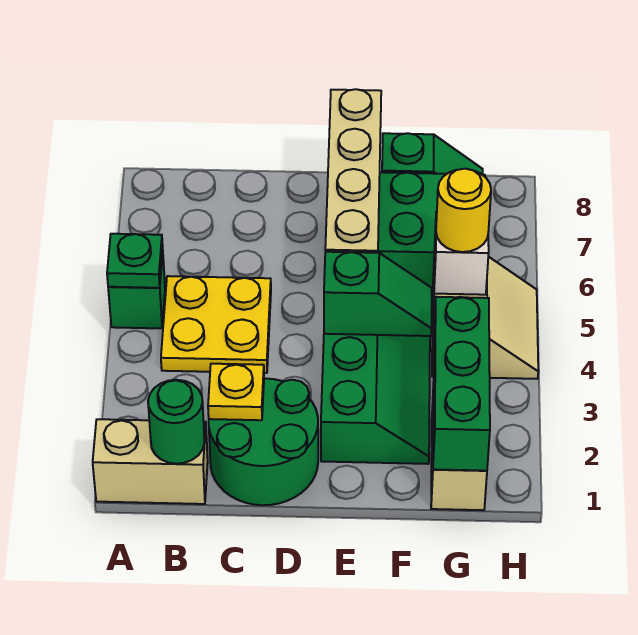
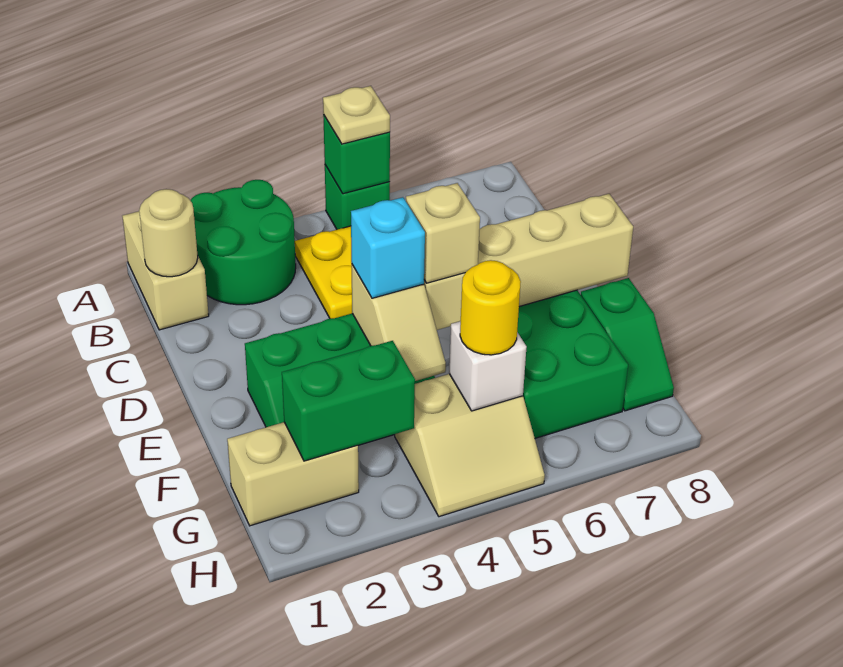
green plate A5 level 2 -> green brick A5 level 2
none -> tan plate A5 level 3
green round brick B1 level 2 -> tan round brick B1 level 2
green round brick C1:D2 level 1 -> green round brick A2:B3 level 1
yellow plate C2 level 2 -> none
green slope E4:F4 level 2 top E -> tan slope E4:F4 level 2 top E
none -> cyan brick E4 level 3
none -> tan brick E5 level 3
green brick G1:G3 level 2 -> green brick G2:G3 level 2

